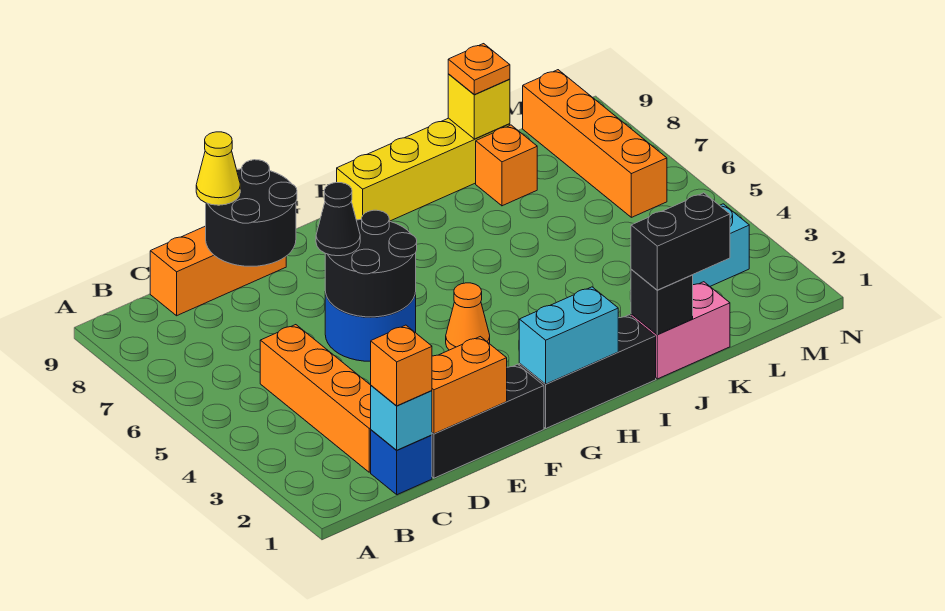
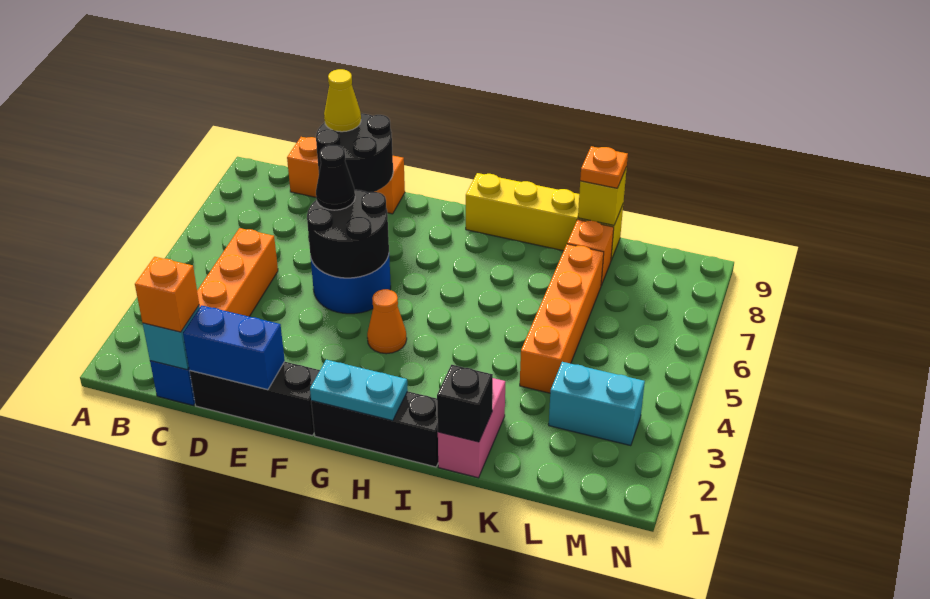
orange brick D1:E1 level 2 -> blue brick D1:E1 level 2
cyan brick G1:H1 level 2 -> cyan plate G1:H1 level 2
pink brick J1:K1 level 1 -> pink brick J1:J2 level 1
black brick J1:K1 level 3 -> none
orange brick M6:M9 level 1 -> orange brick K4:K7 level 1

